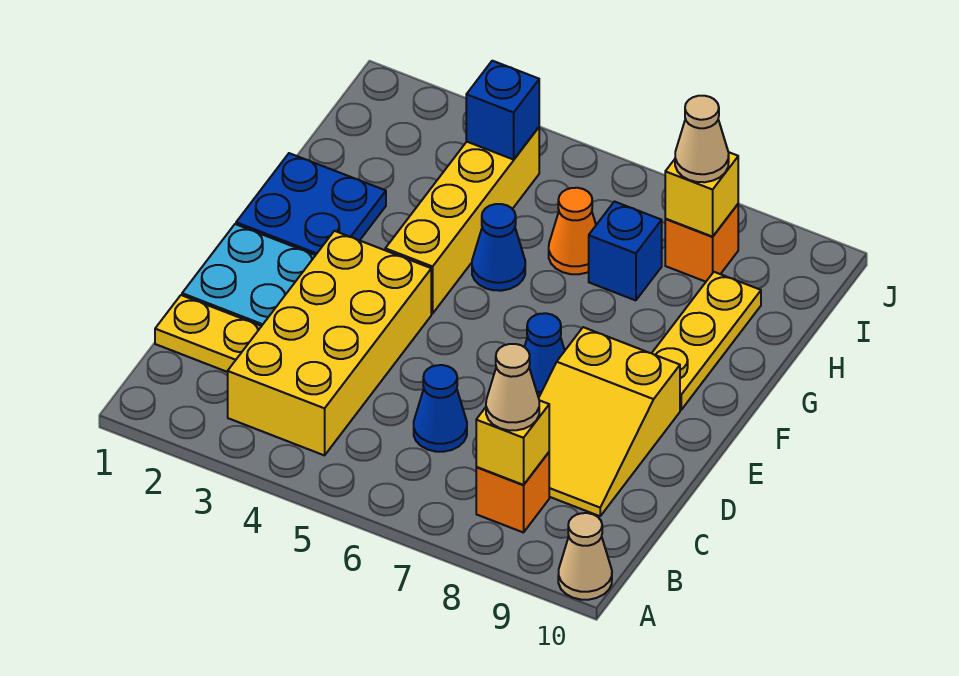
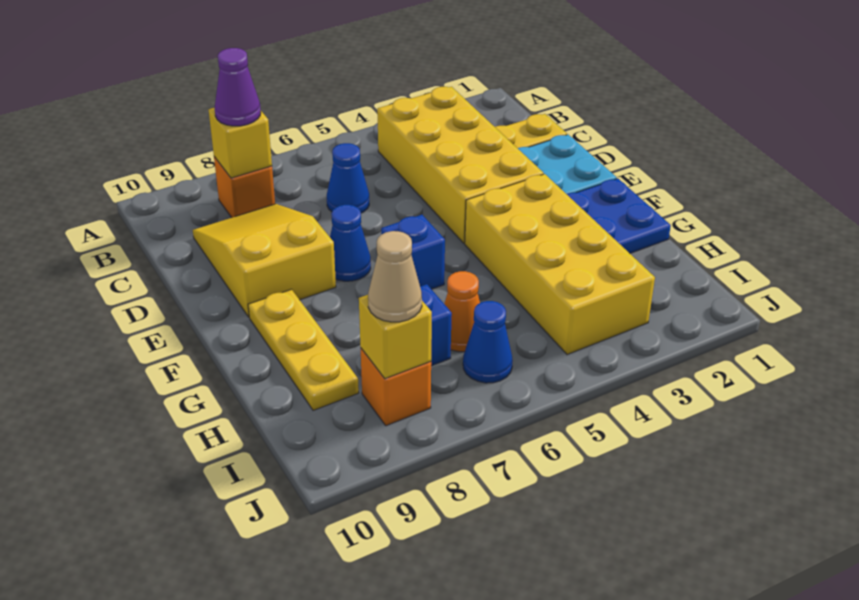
tan cone A10 level 1 -> none
tan cone B8 level 3 -> purple cone B8 level 3
yellow brick F4:I4 level 1 -> yellow brick F3:I4 level 1
blue cone G5 level 1 -> blue cone I6 level 1
blue brick I4 level 2 -> blue brick F6 level 1

